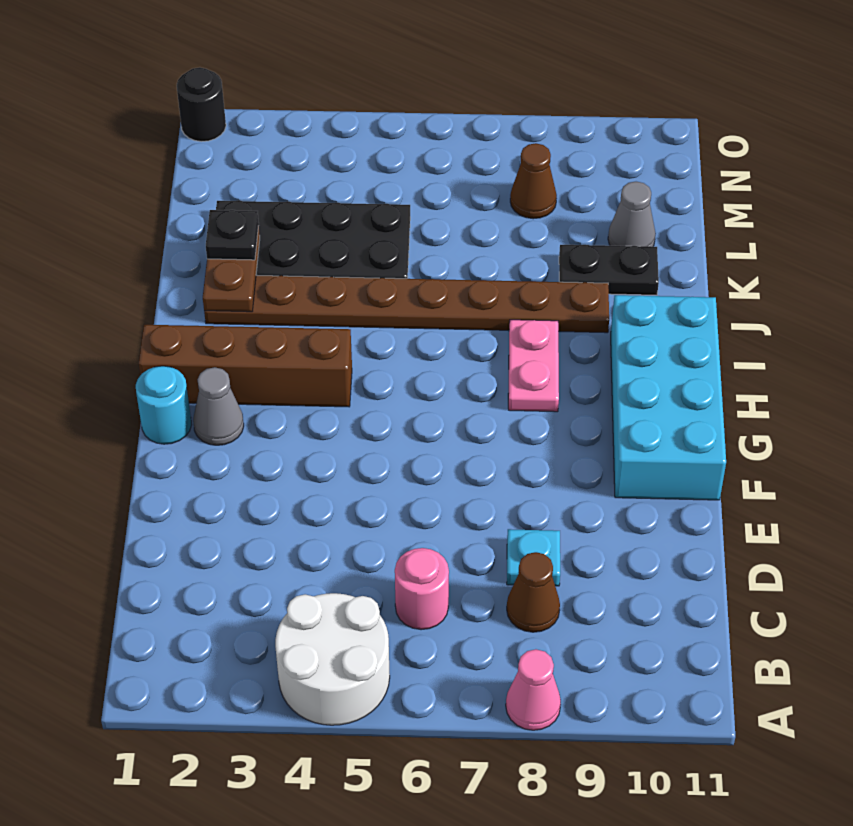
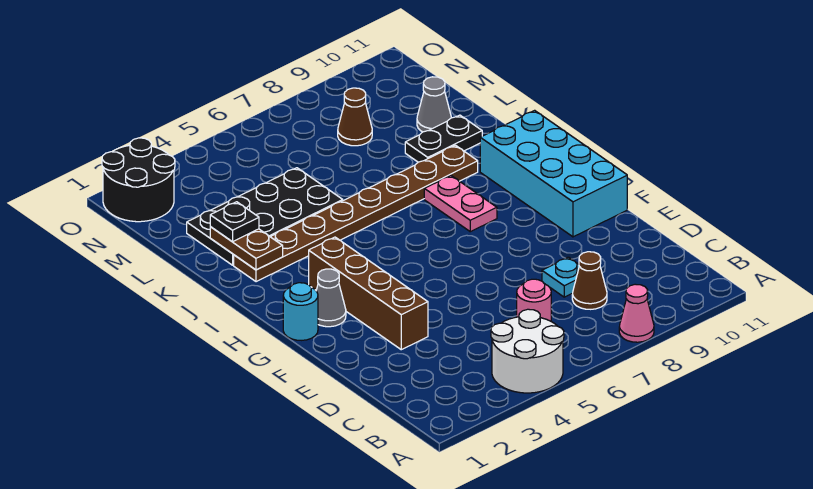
brown brick H1:H4 level 1 -> brown brick E3:H3 level 1
black round brick O1 level 1 -> black round brick N1:O2 level 1

